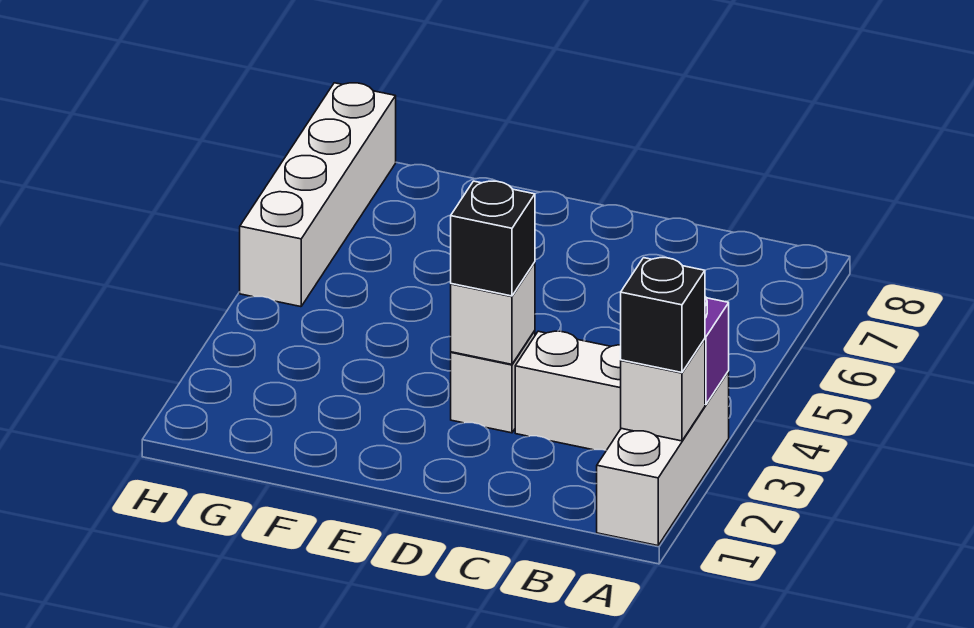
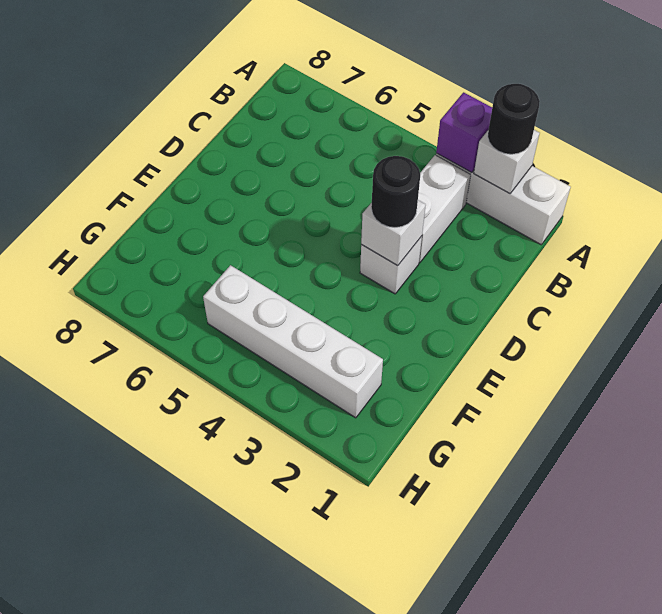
black brick A2 level 3 -> black round brick A2 level 3
black brick D3 level 3 -> black round brick D3 level 3
white brick H5:H8 level 1 -> white brick G2:G5 level 1

